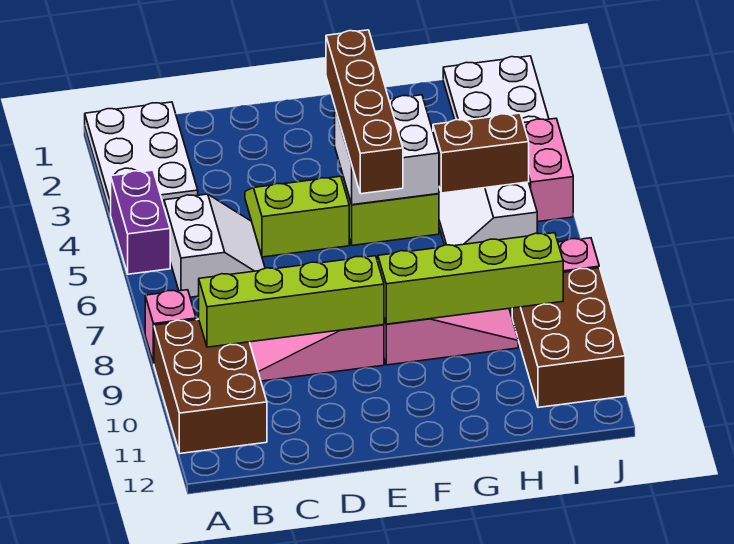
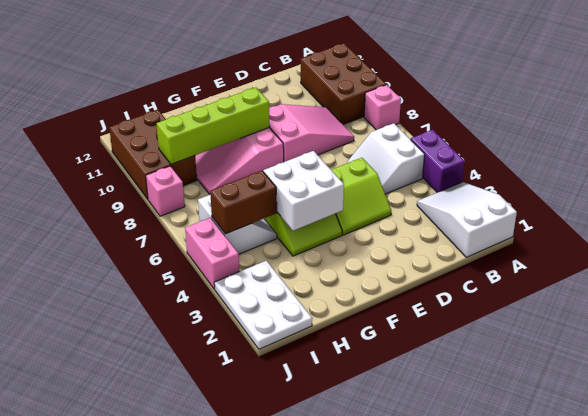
white plate A1:B3 level 1 -> white slope A1:B3 level 1 top 1
lime brick B9:E9 level 2 -> none
brown brick F3:F6 level 3 -> none

